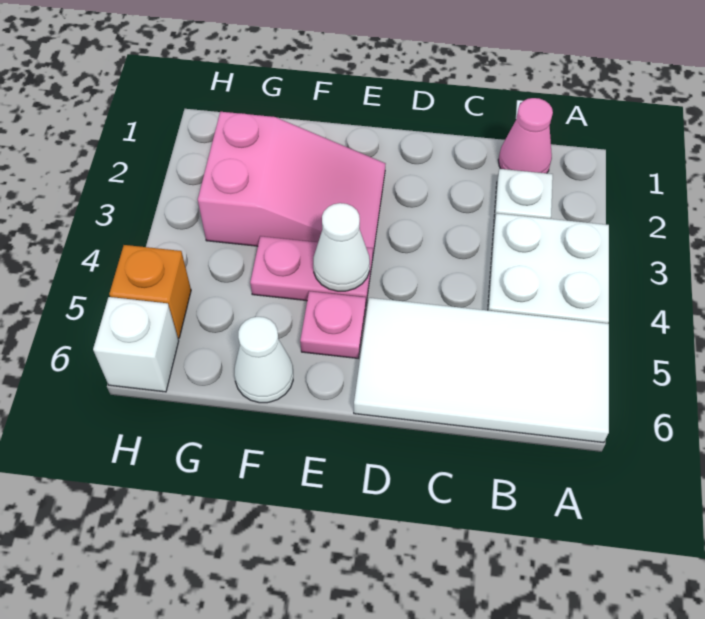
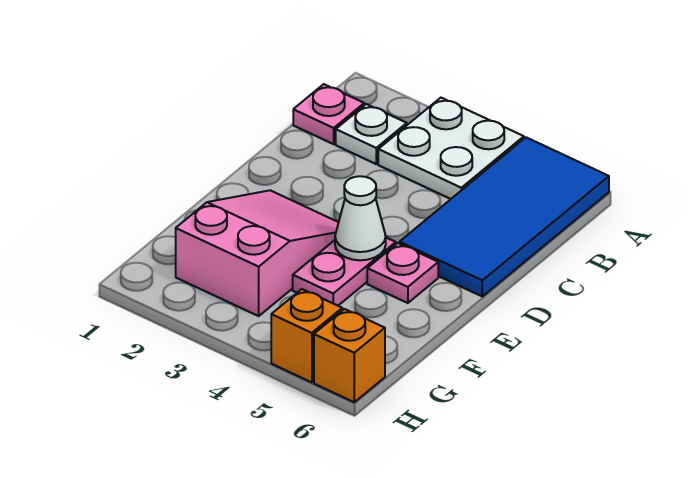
white tile A5:D6 level 1 -> blue tile A5:D6 level 1
pink cone B1 level 1 -> pink plate B1 level 1
white cone F6 level 1 -> none
white brick H6 level 1 -> orange brick H6 level 1

